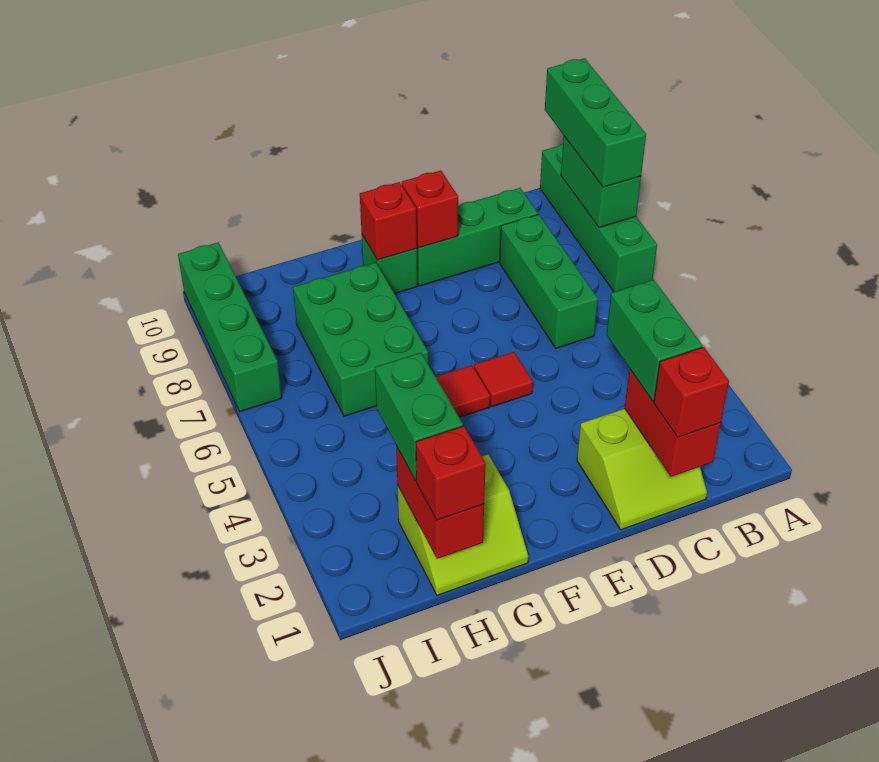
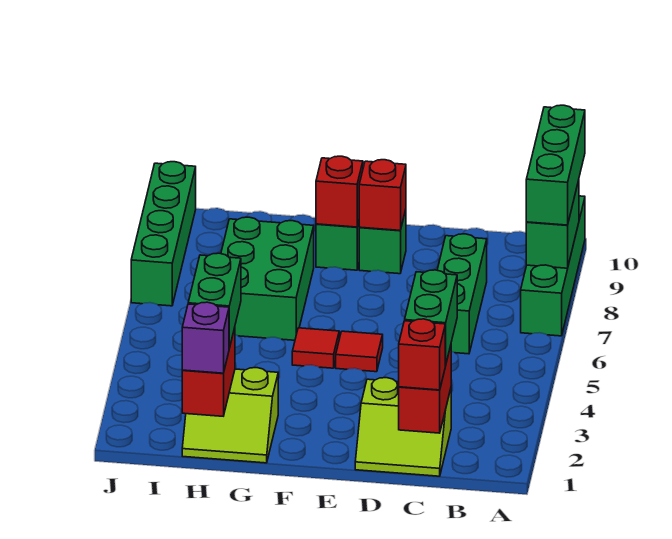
green brick C9:E9 level 1 -> green brick E9 level 1
red brick H1 level 3 -> purple brick H1 level 3

